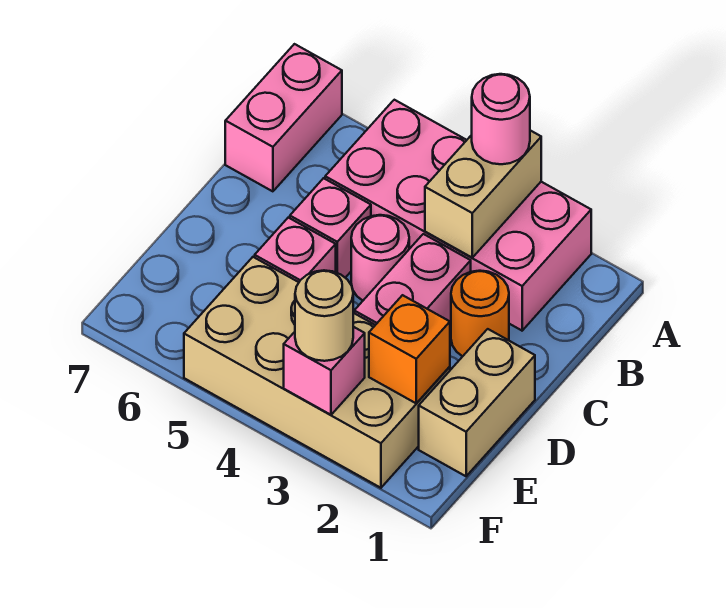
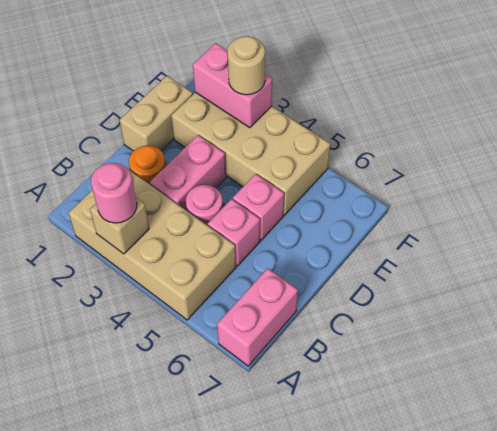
pink brick A2:B5 level 1 -> tan brick A2:B5 level 1
tan brick A3:B3 level 2 -> tan brick A3 level 2
orange brick E2 level 2 -> none
pink brick F3 level 2 -> pink brick F2:F3 level 2

